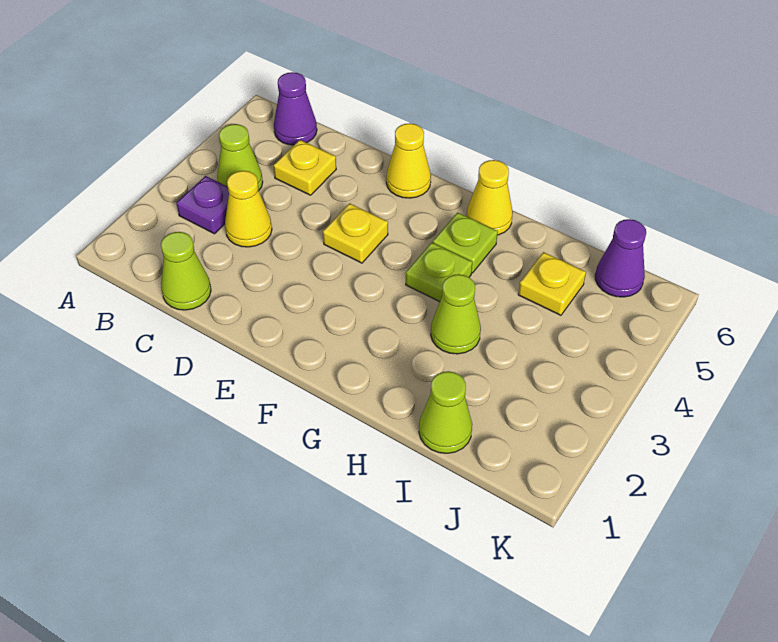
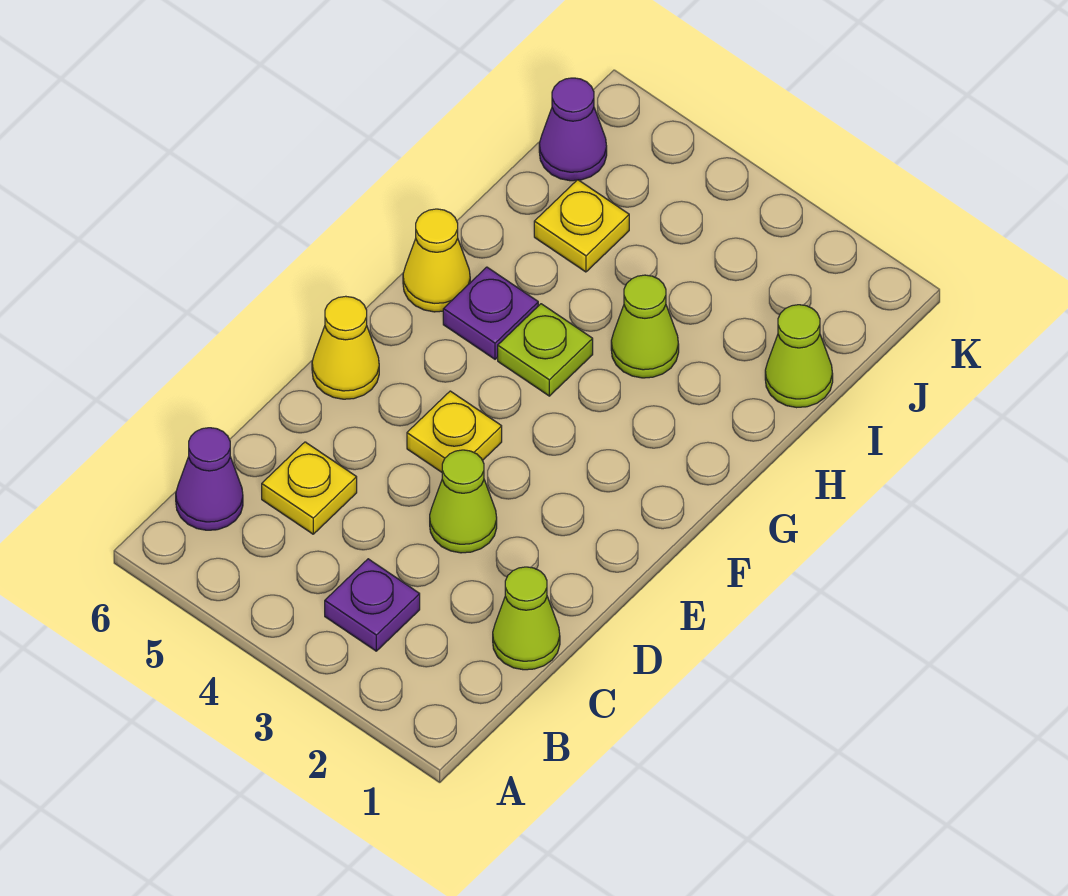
lime cone B4 level 1 -> lime cone D3 level 1
yellow cone C3 level 1 -> none
lime plate G5 level 1 -> purple plate G5 level 1

